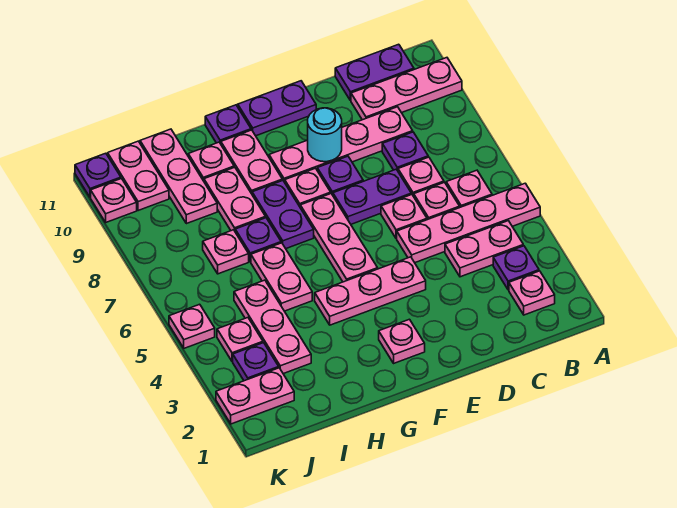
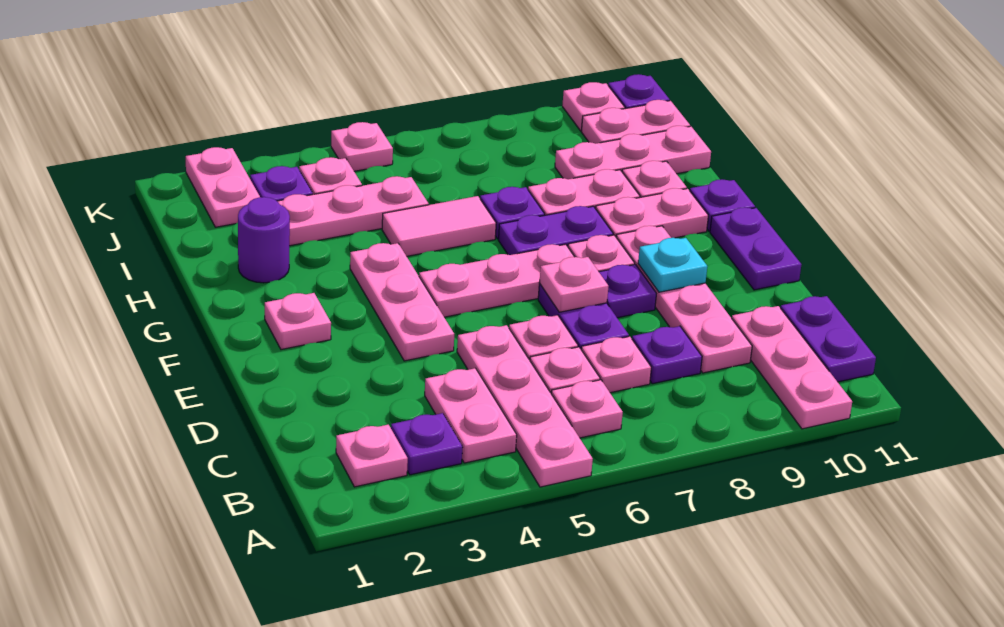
cyan round brick E9 level 2 -> cyan plate E9 level 2
none -> purple round brick H2 level 1
pink plate H5:H6 level 1 -> pink tile H5:H6 level 1
pink plate I7 level 1 -> pink plate E7 level 2

